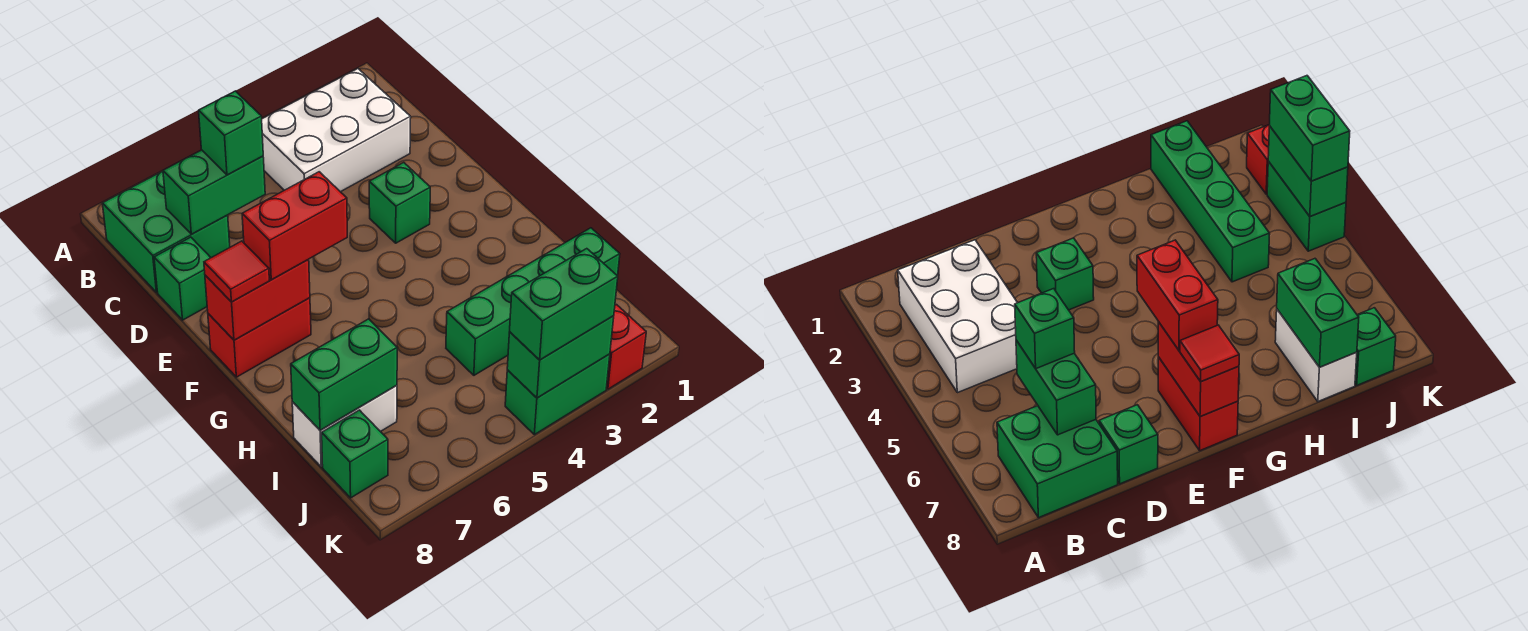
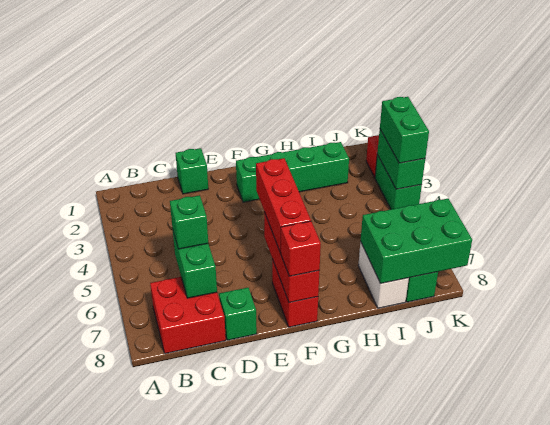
white brick B2:C4 level 1 -> none
green brick B7:C8 level 1 -> red brick B7:C8 level 1
green brick E3 level 1 -> green brick D1 level 1
red brick F6:F7 level 3 -> red brick F5:F7 level 3
red brick F7:F8 level 2 -> red brick F6:F8 level 2
red tile F8 level 3 -> red brick F8 level 3
green brick I1:I4 level 1 -> green brick F2:I2 level 1
green brick I7:I8 level 2 -> green brick I7:K8 level 2

